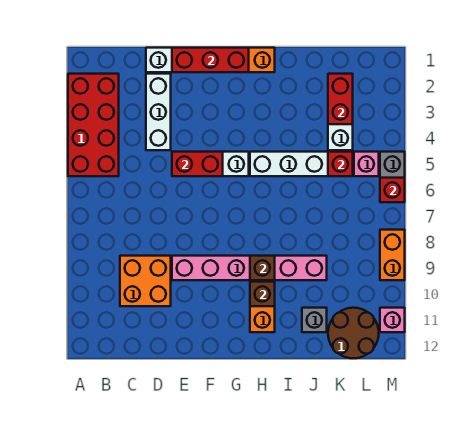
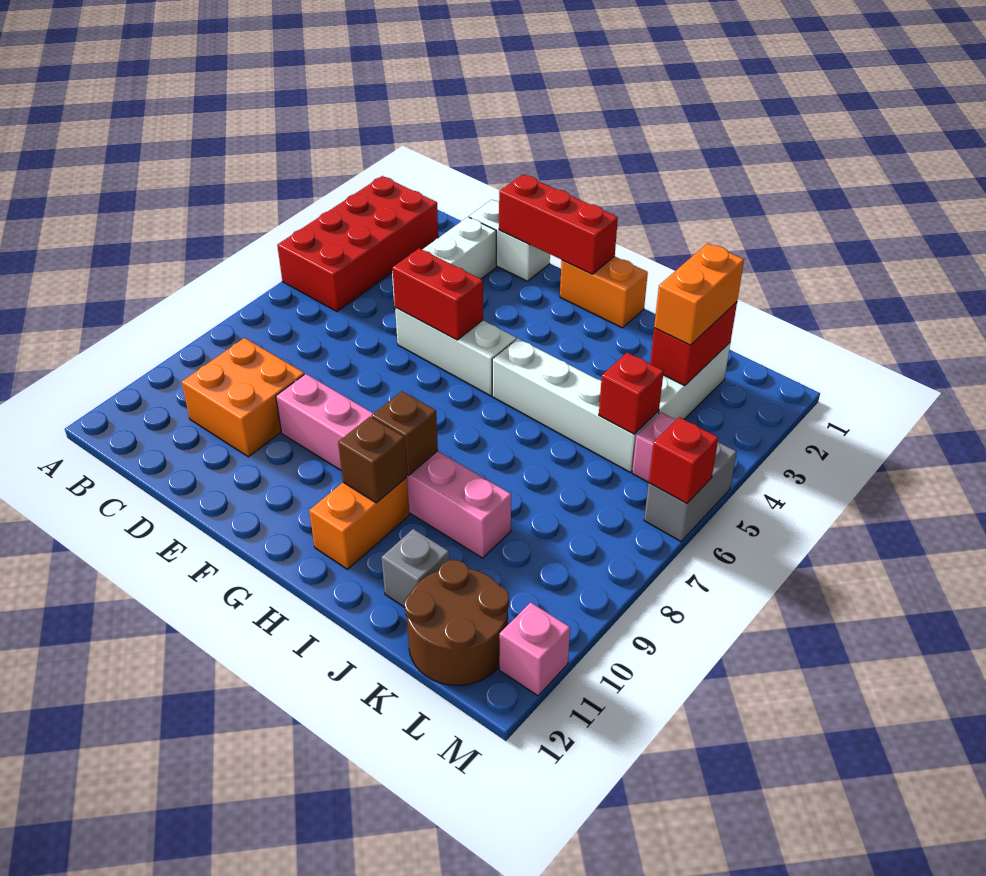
orange brick M8:M9 level 1 -> orange brick K2:K3 level 3

